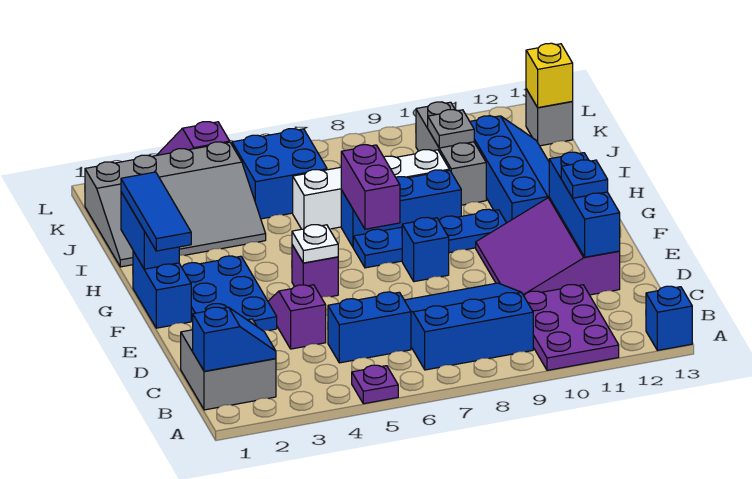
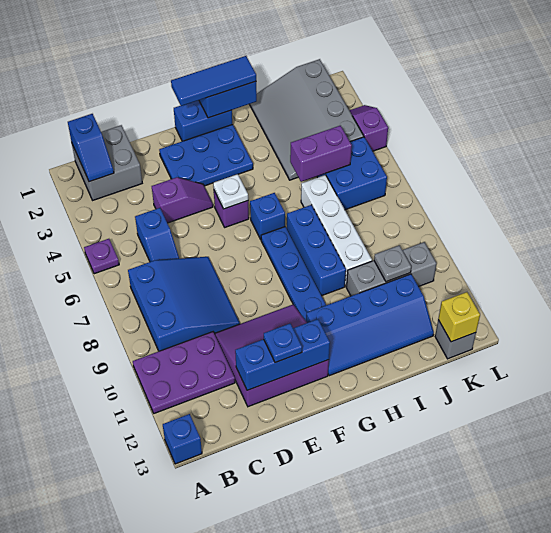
blue brick C5:C6 level 1 -> blue slope C5:C6 level 1 top 5
blue brick F8 level 1 -> blue brick G6 level 1
purple brick G7:H7 level 2 -> purple brick I5:J5 level 2

